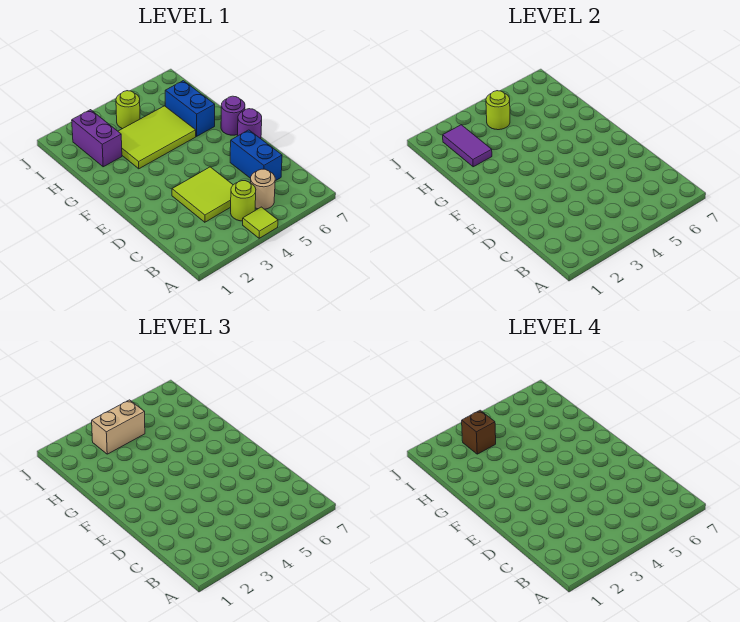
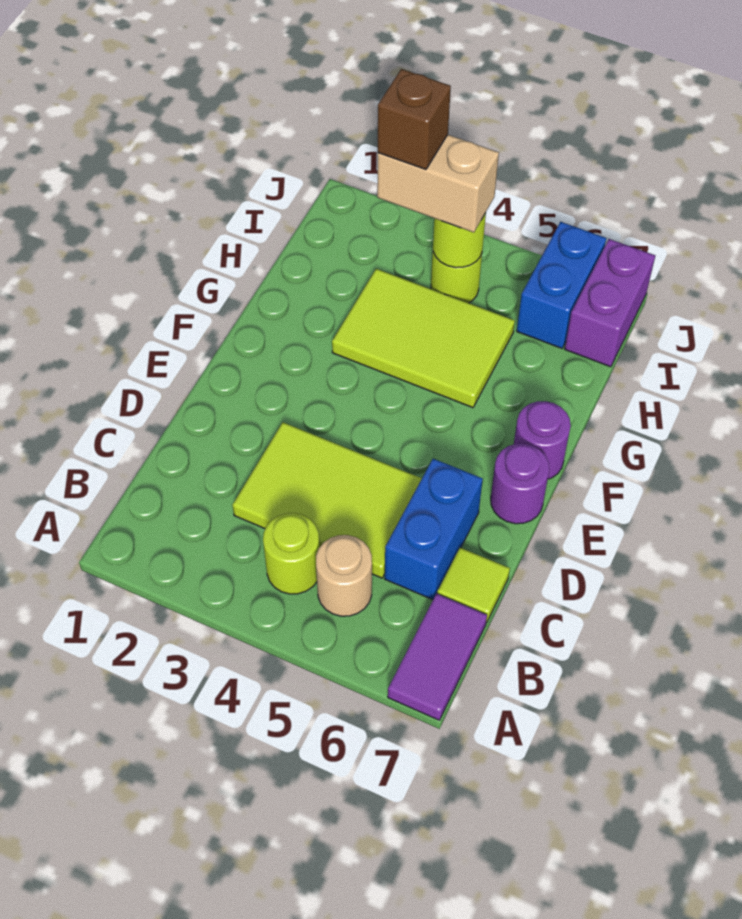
lime tile A4 level 1 -> lime tile C7 level 1
lime tile C3:D4 level 1 -> lime tile C3:D5 level 1
blue brick G6:H6 level 1 -> blue brick I6:J6 level 1
purple brick H2:I2 level 1 -> purple brick I7:J7 level 1
purple tile H2:I2 level 2 -> purple tile A7:B7 level 1

